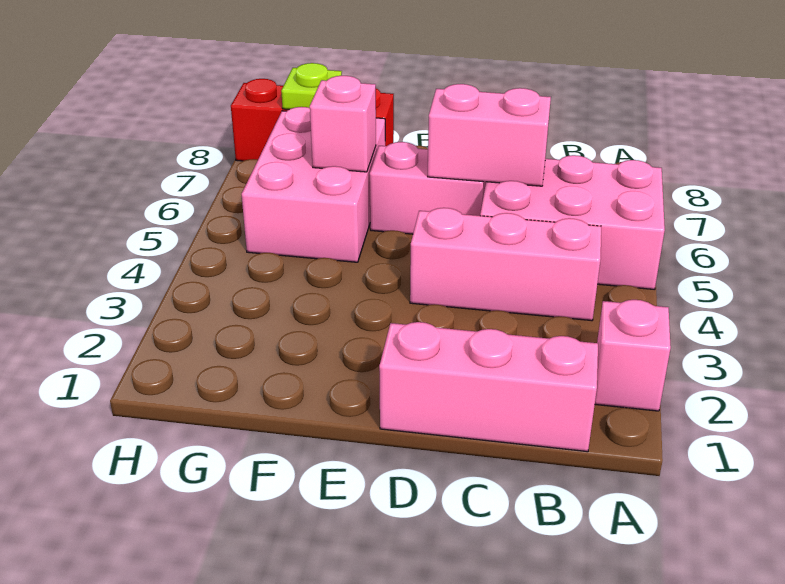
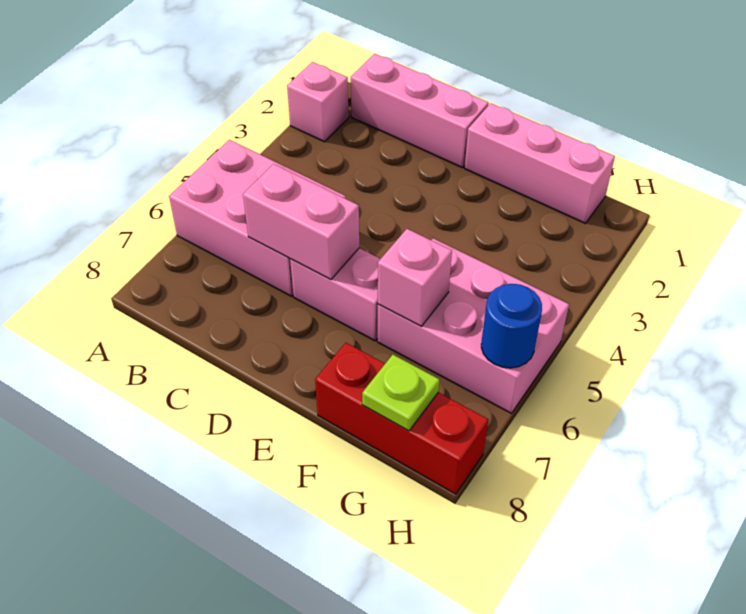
pink brick B4:D4 level 1 -> pink brick E1:G1 level 1
pink brick F5:G7 level 1 -> pink brick F5:H6 level 1
none -> blue round brick H6 level 2

